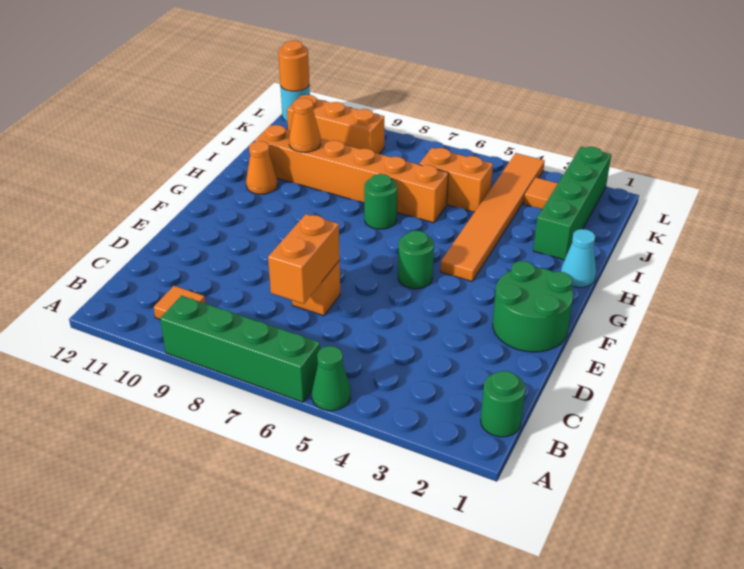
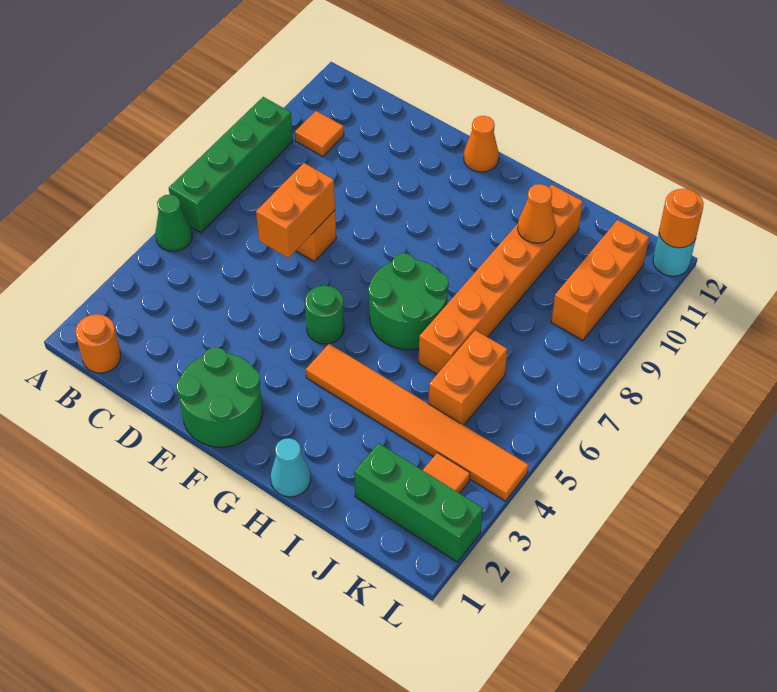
green round brick B1 level 1 -> orange round brick B1 level 1
orange brick C7:D7 level 2 -> orange brick D6:D7 level 2
green round brick H7 level 1 -> green round brick G6:H7 level 1
orange cone H11 level 1 -> orange cone F12 level 1
green brick I2:L2 level 1 -> green brick J2:L2 level 1

